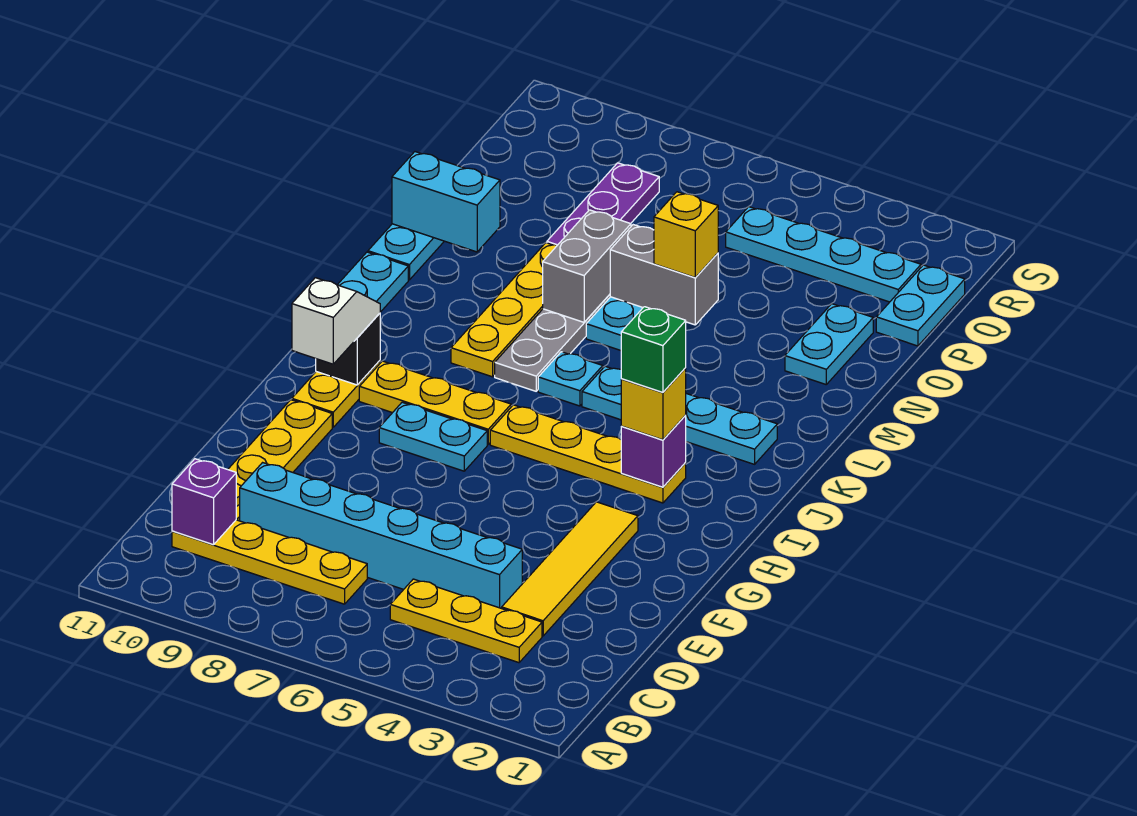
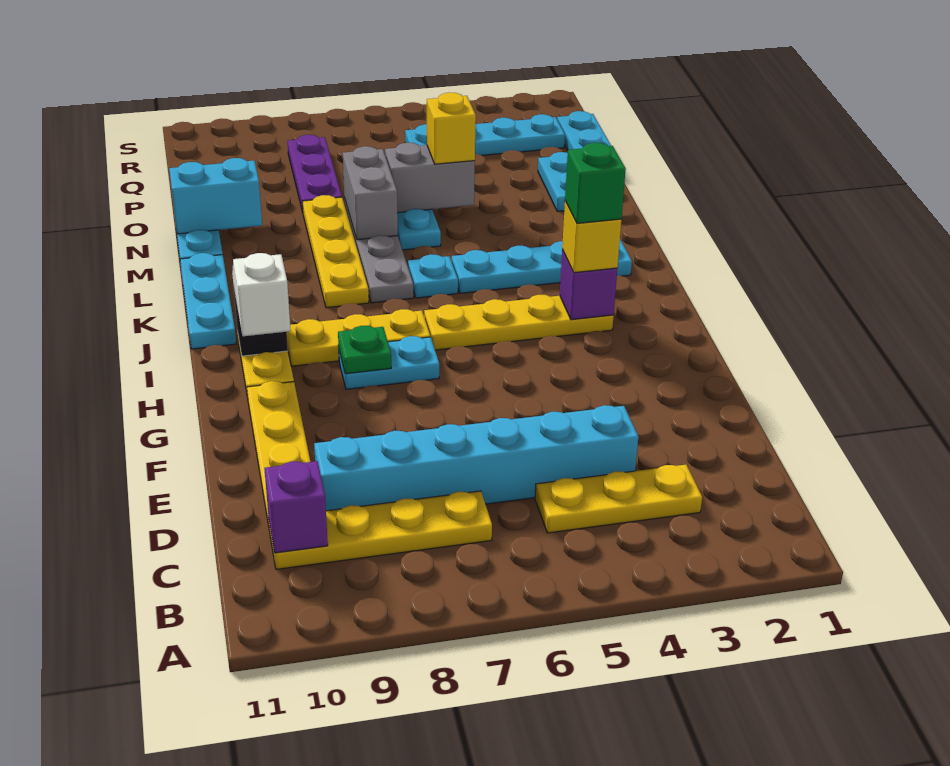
yellow tile D3:G3 level 1 -> none
none -> green plate H8 level 2

